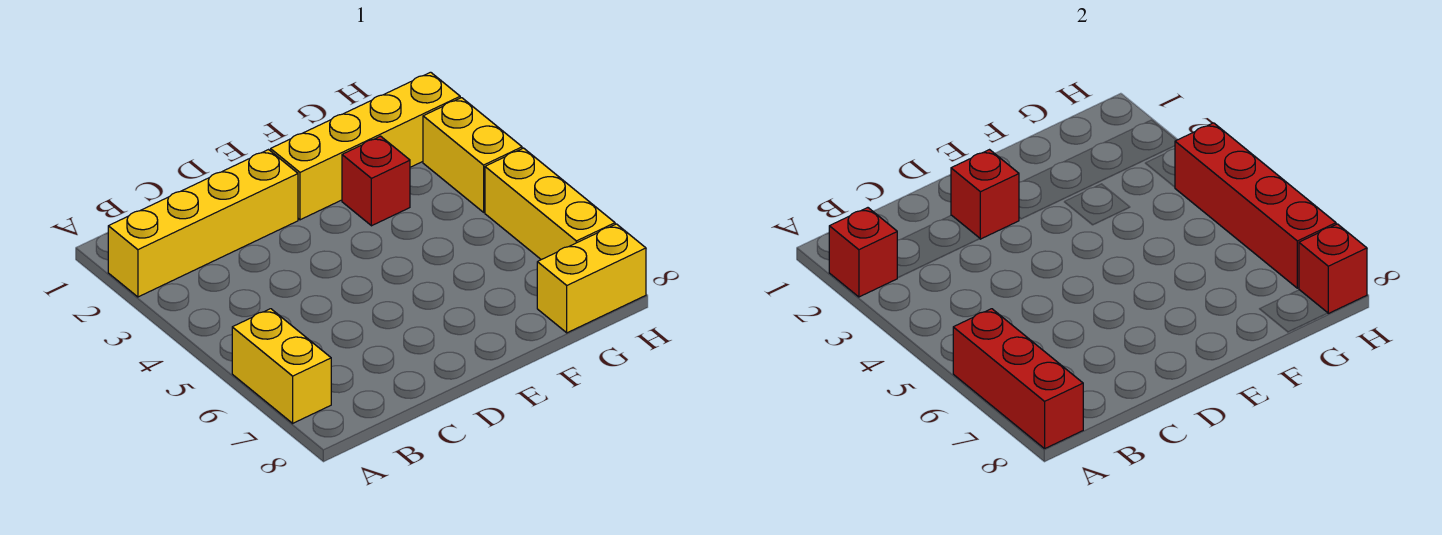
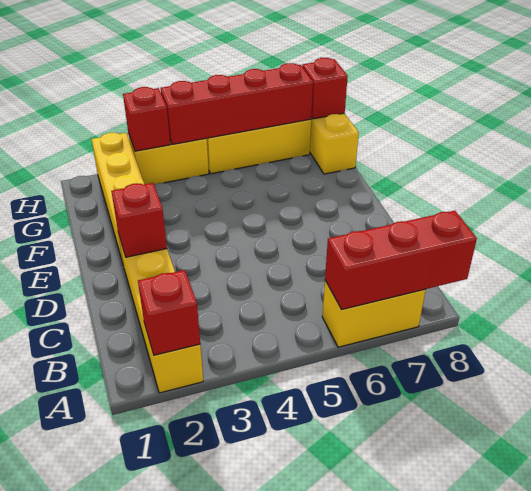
red brick F3 level 1 -> red brick H3 level 2

